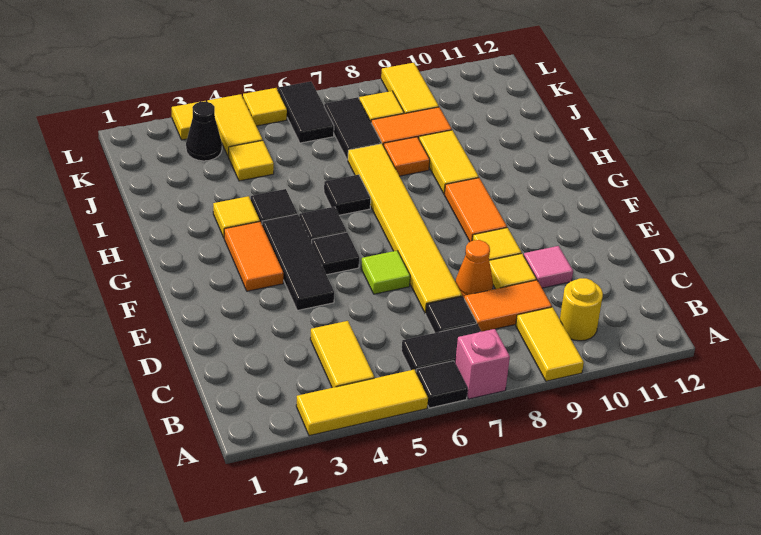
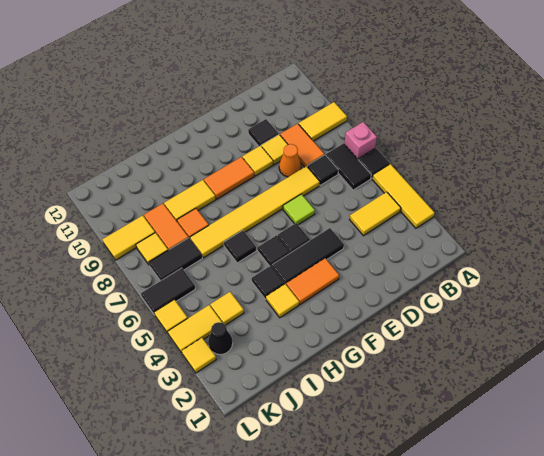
yellow round brick B10 level 1 -> none
pink tile D10 level 1 -> black tile D10 level 1

